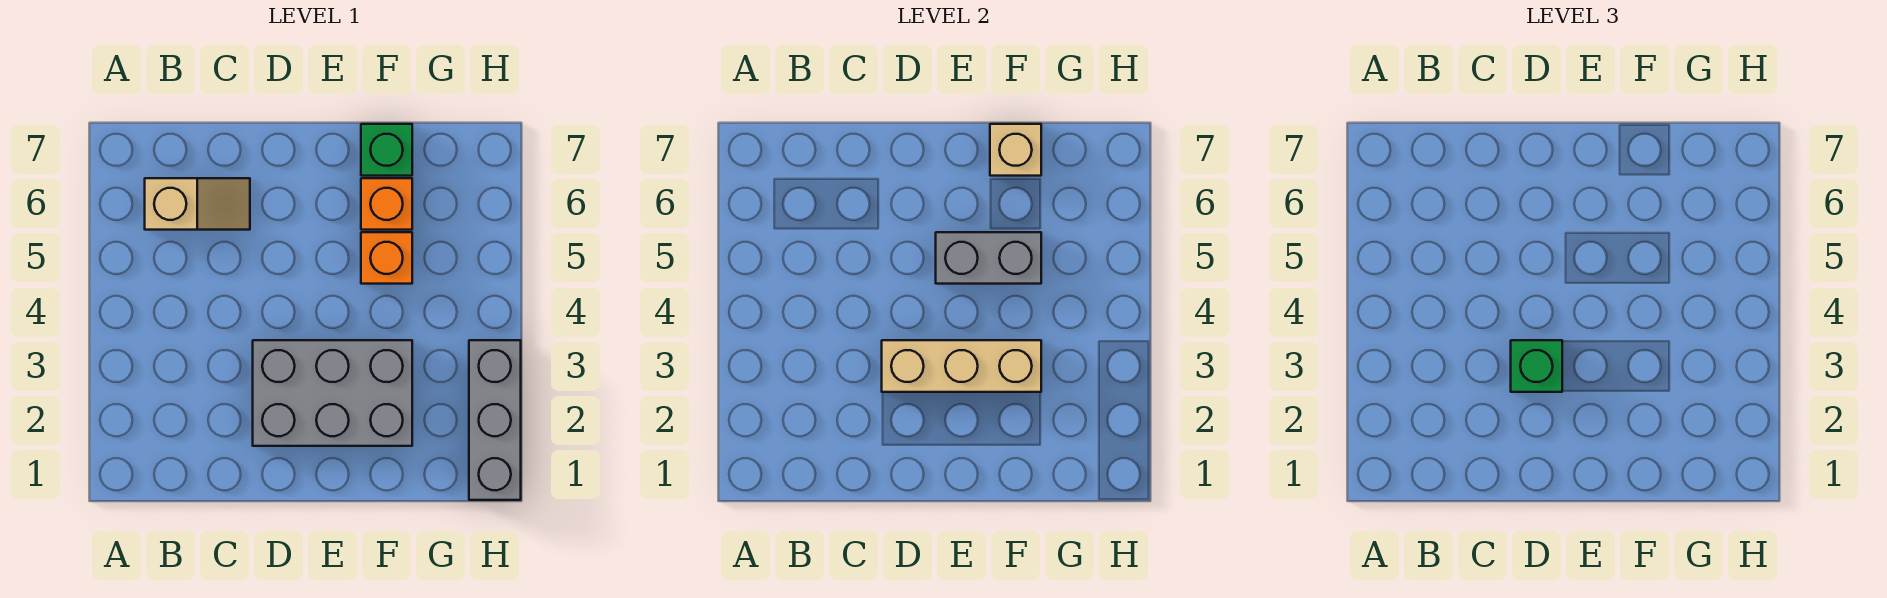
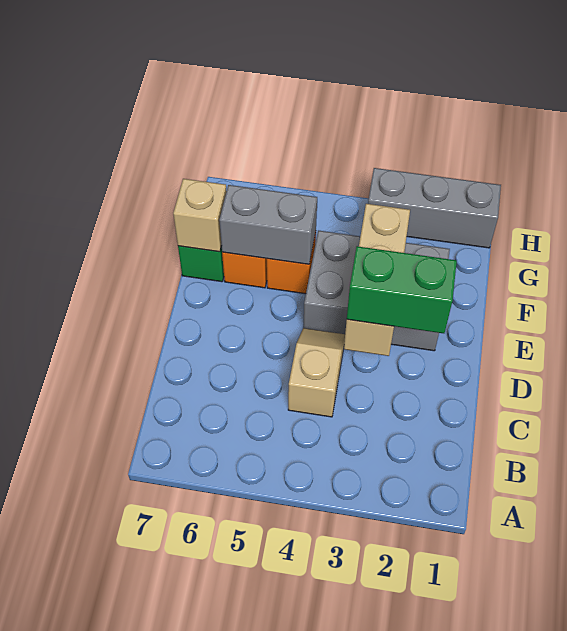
tan slope B6:C6 level 1 top B -> tan slope C4:D4 level 1 top C
grey brick D2:F3 level 1 -> grey brick E2:F4 level 1
green brick D3 level 3 -> green brick D2:D3 level 3
grey brick E5:F5 level 2 -> grey brick F5:F6 level 2

